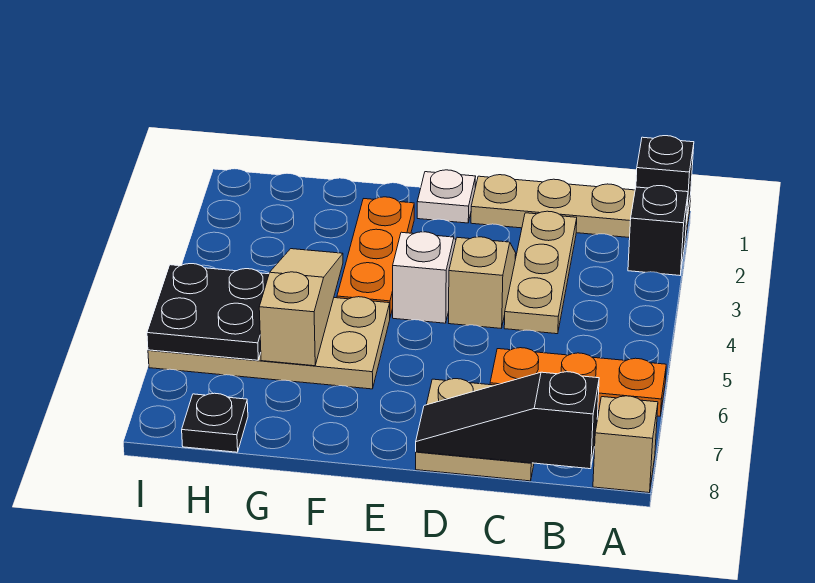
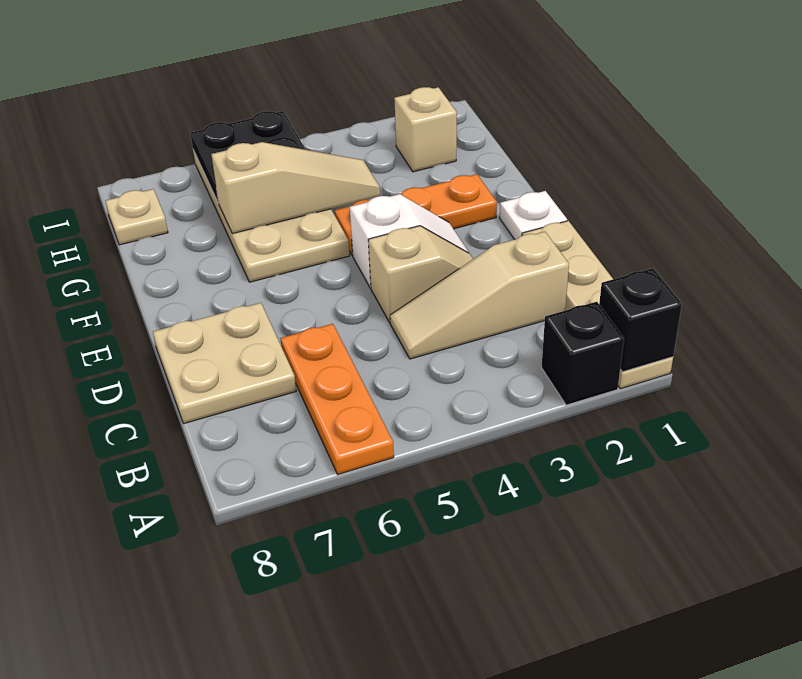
tan brick A8 level 1 -> tan brick H2 level 1
black slope B8:D8 level 2 top B -> none
tan plate C2:C4 level 1 -> tan slope C2:C4 level 1 top 2
black plate H8 level 1 -> tan plate H8 level 1

